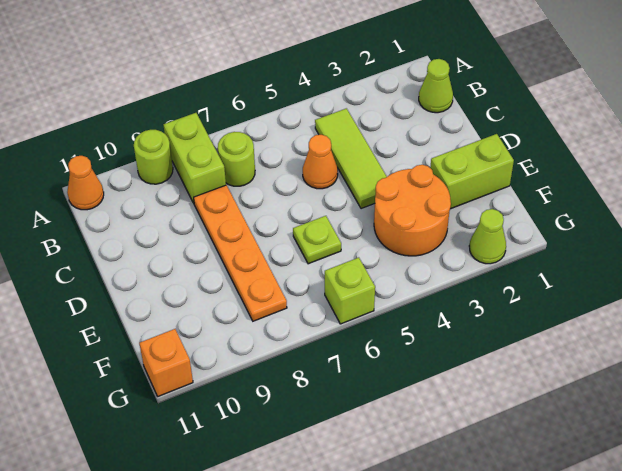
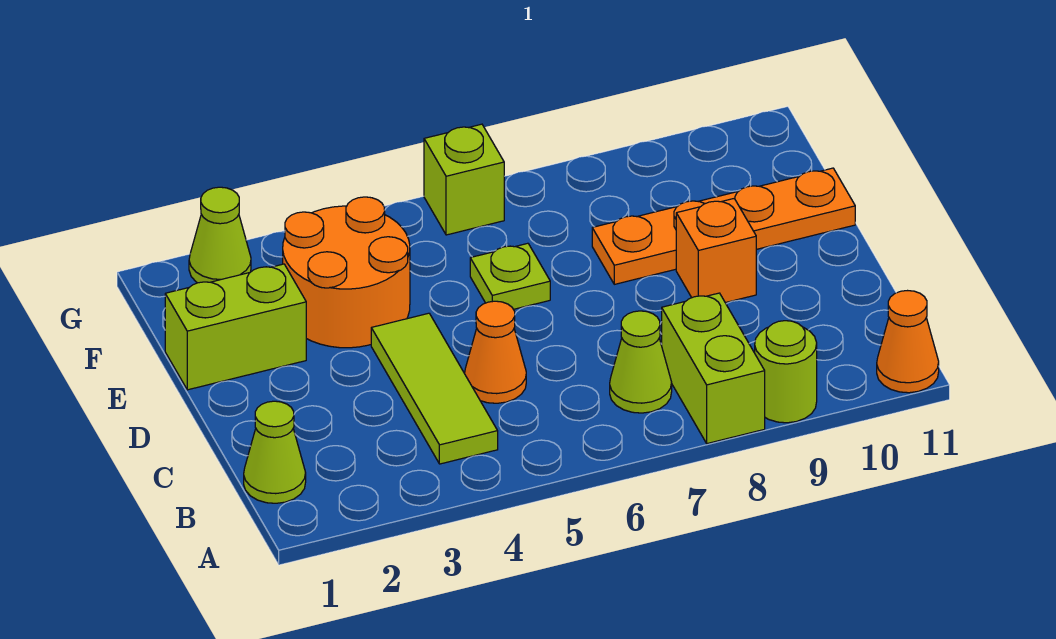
lime round brick B7 level 1 -> lime cone B7 level 1
orange plate C8:F8 level 1 -> orange plate E8:E11 level 1
orange brick G11 level 1 -> orange brick D9 level 1

